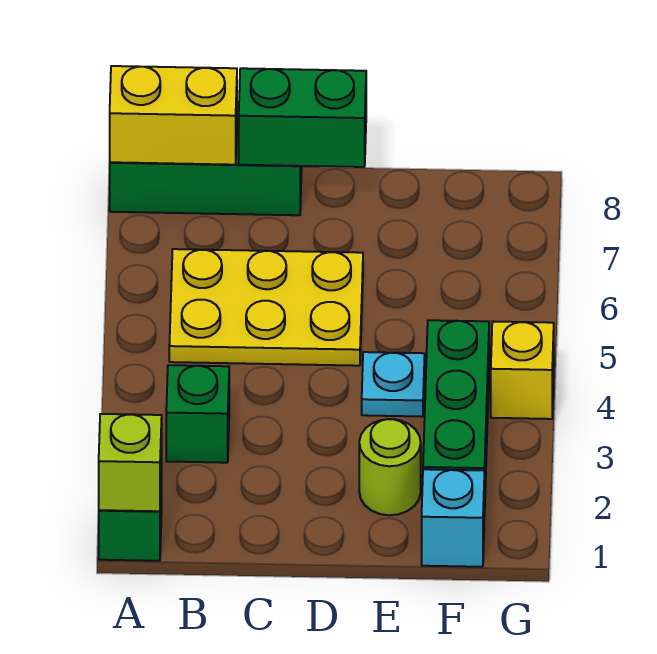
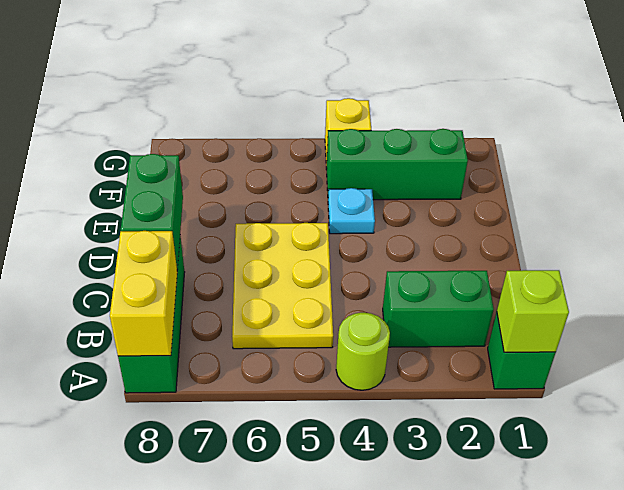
green brick B3 level 1 -> green brick B2:B3 level 1
lime round brick E2 level 1 -> lime round brick A4 level 1
cyan brick F1 level 1 -> none

